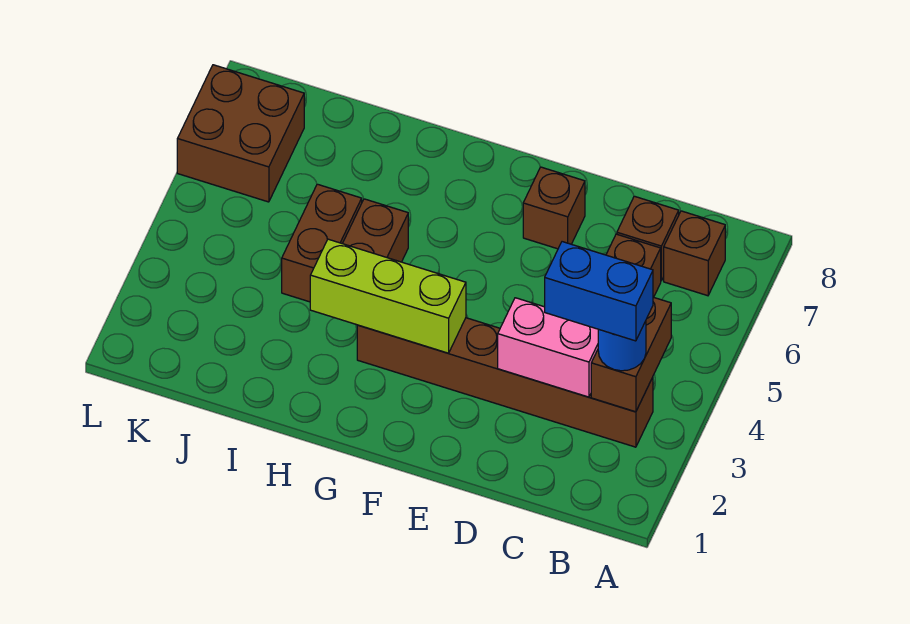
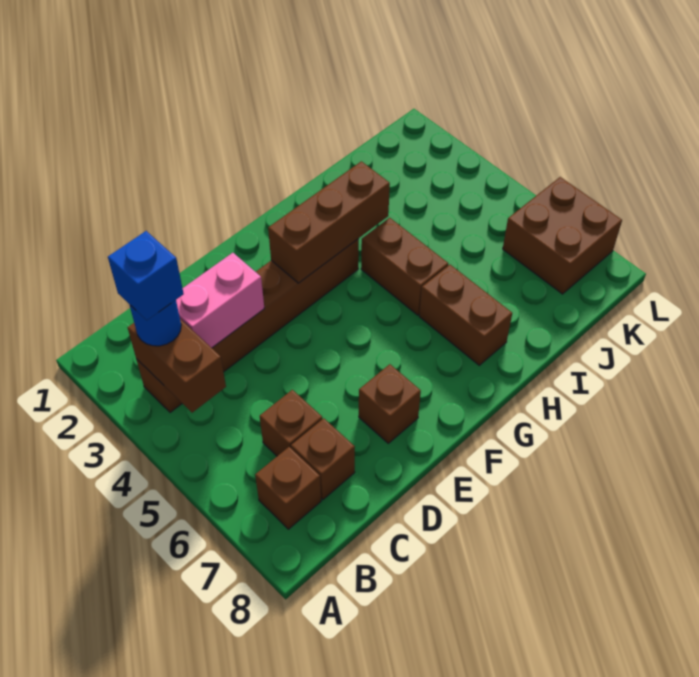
blue brick B3:C3 level 4 -> blue brick B3 level 4
lime brick F3:H3 level 2 -> brown brick F3:H3 level 2
brown brick I4:I5 level 1 -> brown brick H6:H7 level 1

